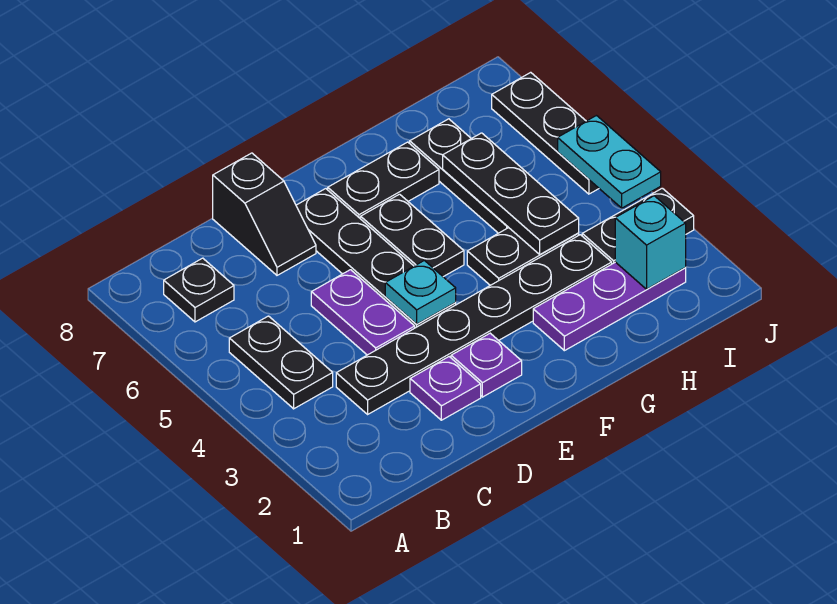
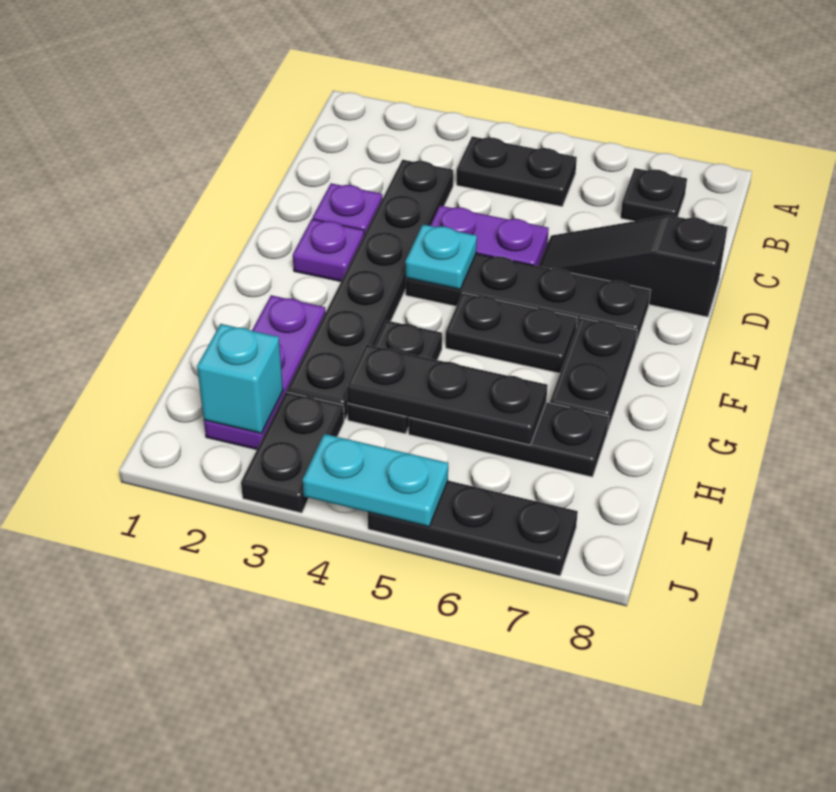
black slope D7:D8 level 1 top 8 -> black slope D6:D8 level 1 top 8

